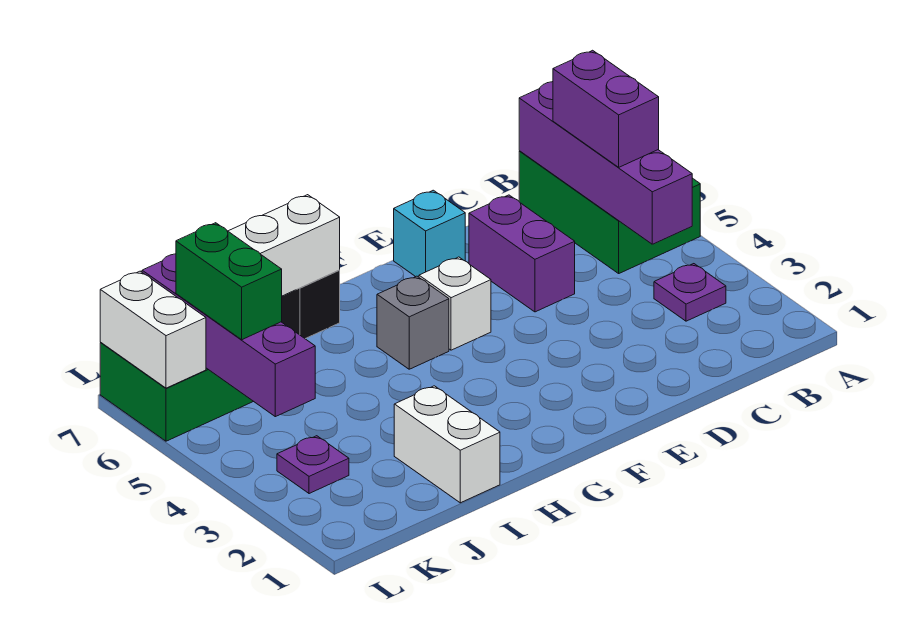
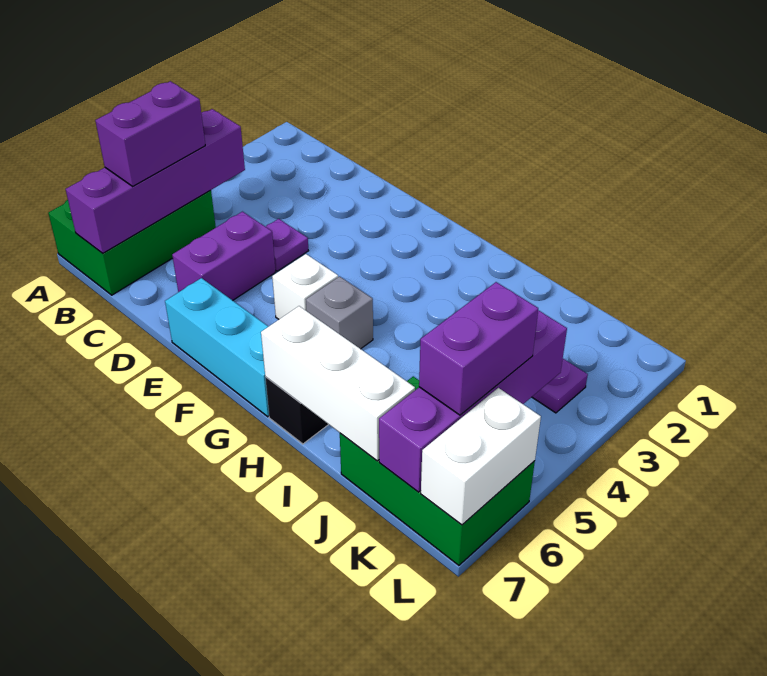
purple plate B3 level 1 -> purple plate D4 level 1
cyan brick E7 level 1 -> cyan brick E7:G7 level 1
white brick I1:I2 level 1 -> none
green brick K5:K6 level 3 -> purple brick K5:K6 level 3

